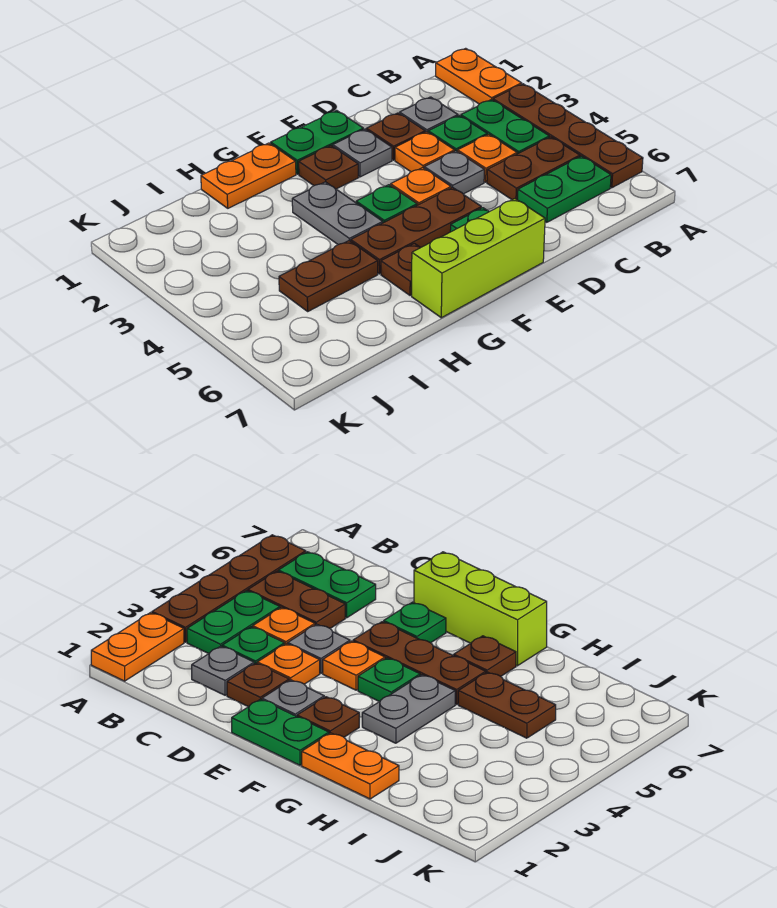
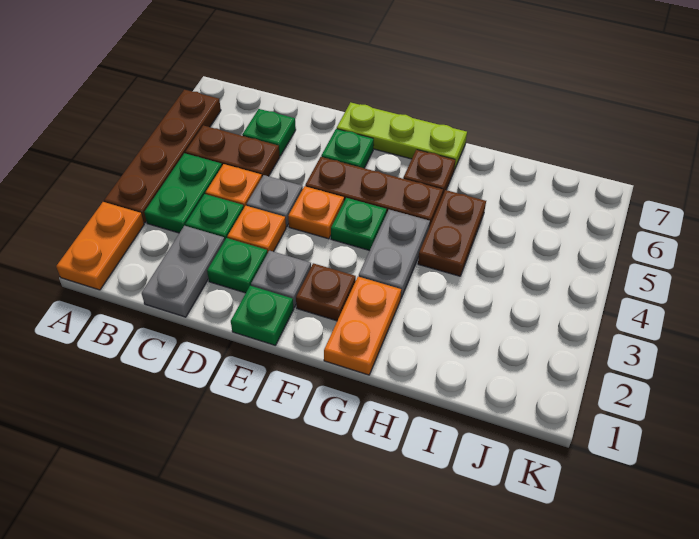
green plate B6:C6 level 1 -> green plate C6 level 1
grey plate C2 level 1 -> grey plate C1:C2 level 1
brown plate D2 level 1 -> green plate D2 level 1
green plate E1:F1 level 1 -> green plate E1 level 1
lime brick E7:G7 level 1 -> lime plate E7:G7 level 1
orange plate G1:H1 level 1 -> orange plate G1:G2 level 1
brown plate H5:I5 level 1 -> brown plate H4:H5 level 1

